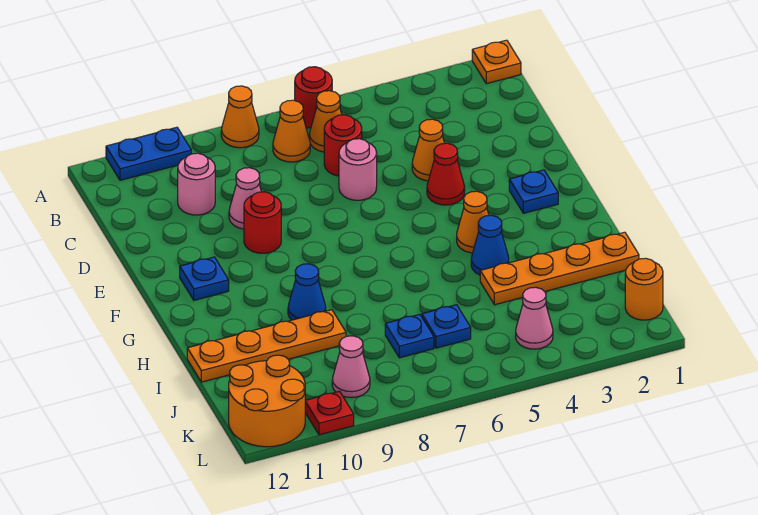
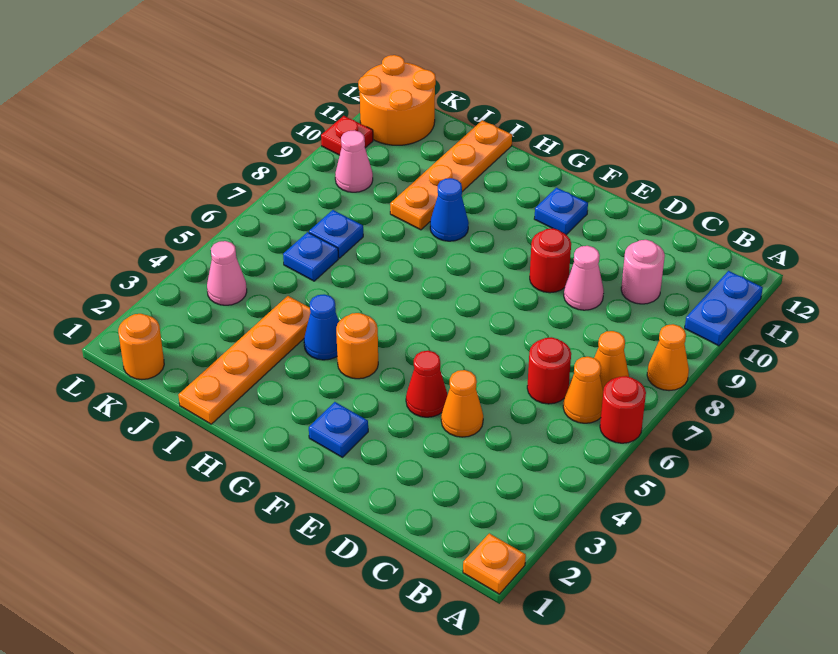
pink round brick D6 level 1 -> none
orange cone G4 level 1 -> orange round brick G4 level 1

